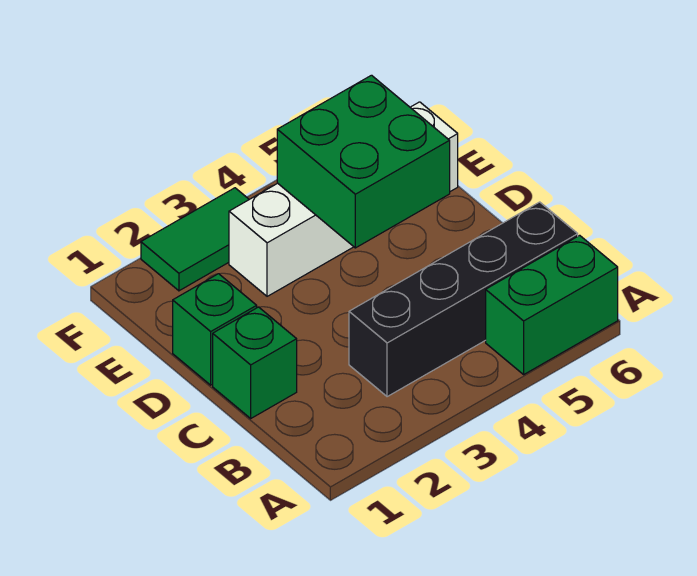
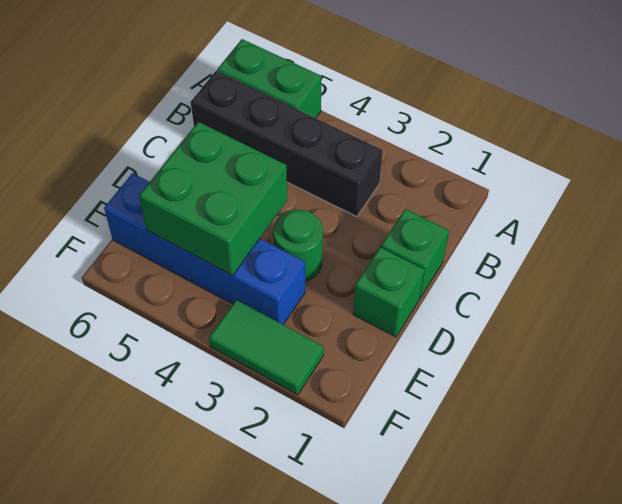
none -> green round brick D3 level 1
white brick E3:E6 level 1 -> blue brick E3:E6 level 1

